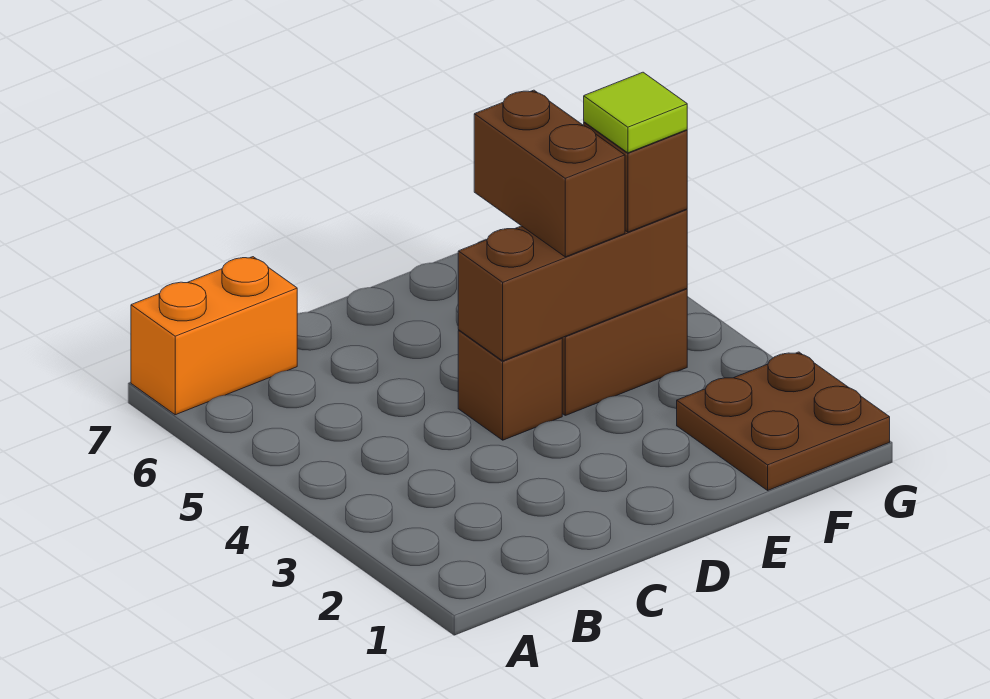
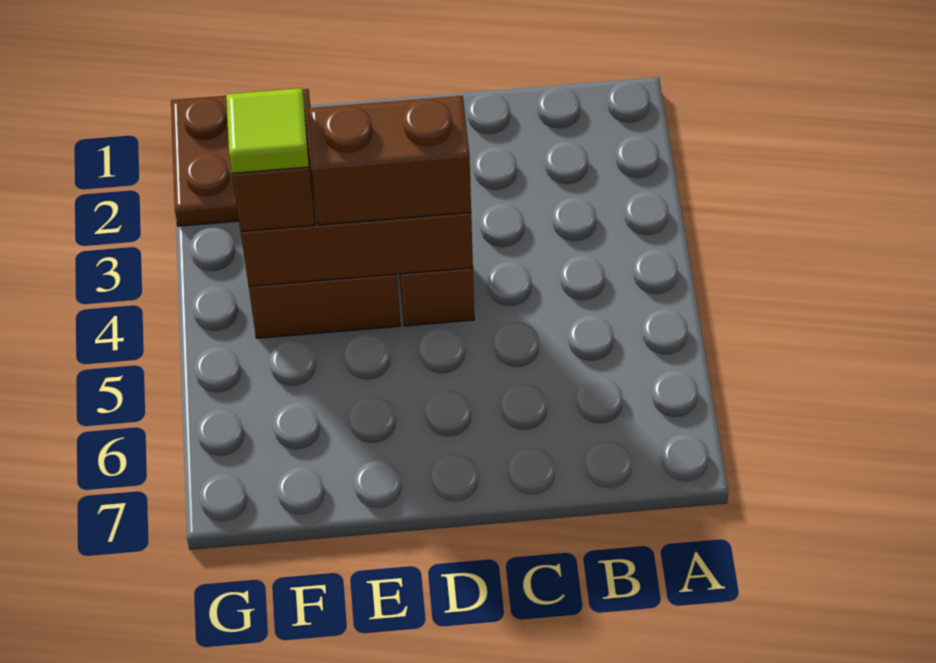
orange brick A7:B7 level 1 -> none
brown brick E4:E5 level 3 -> brown brick D4:E4 level 3

